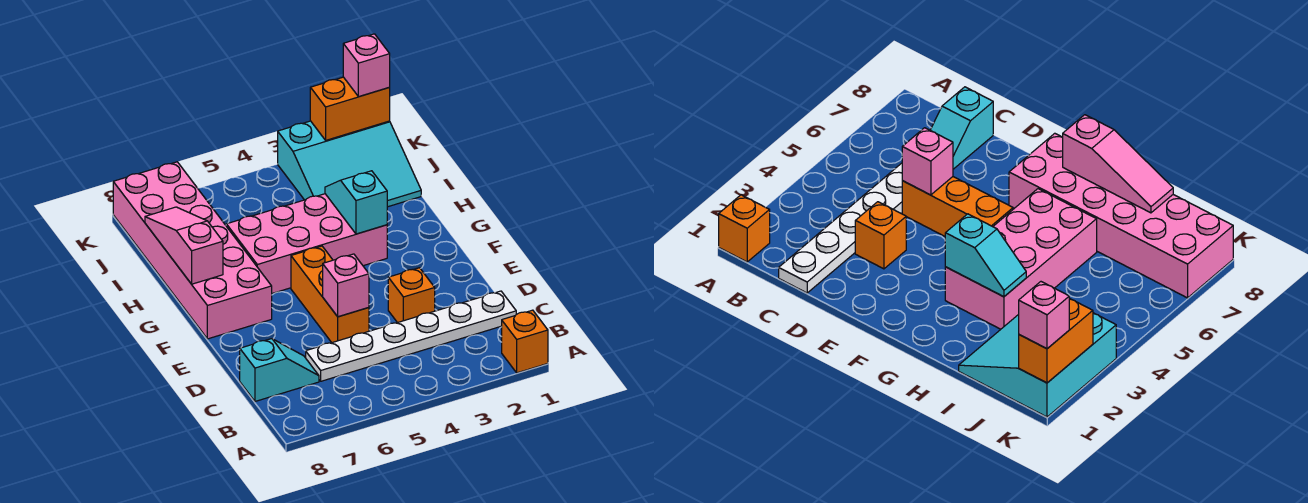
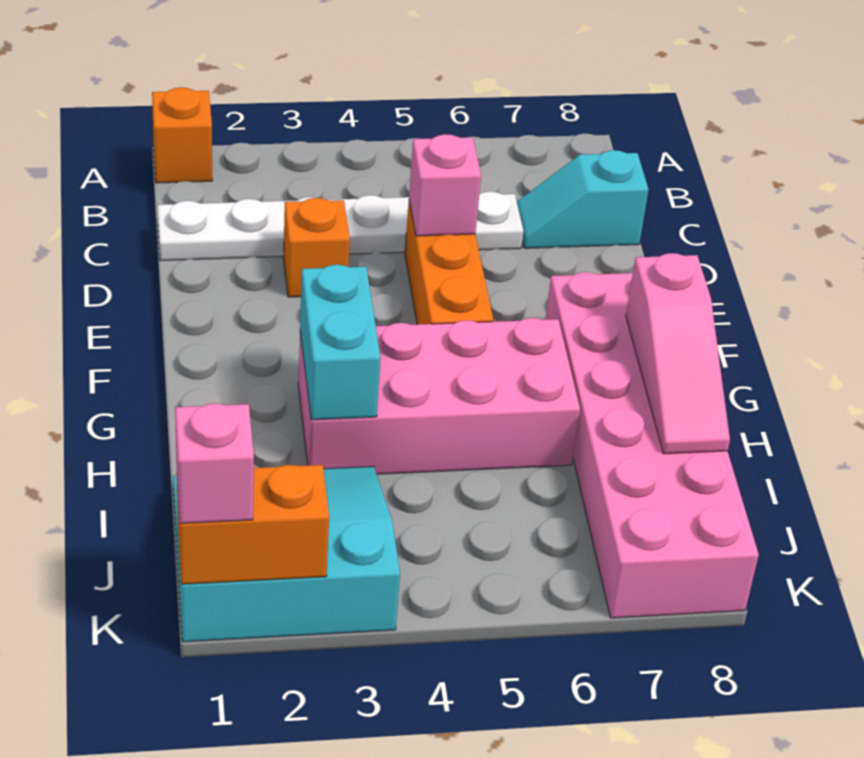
cyan slope G3:H3 level 2 top G -> cyan brick G3:H3 level 2

